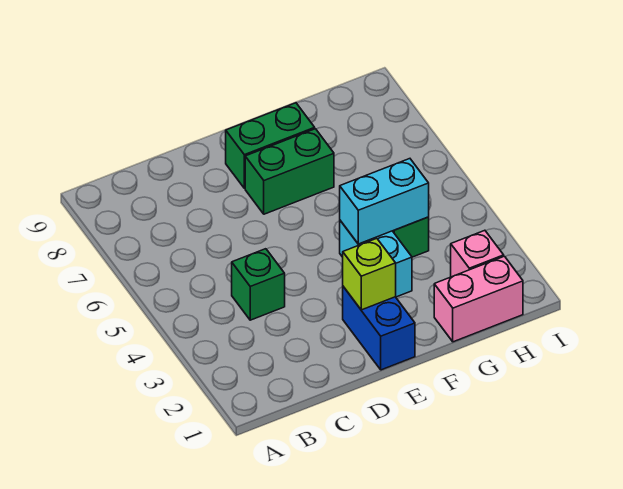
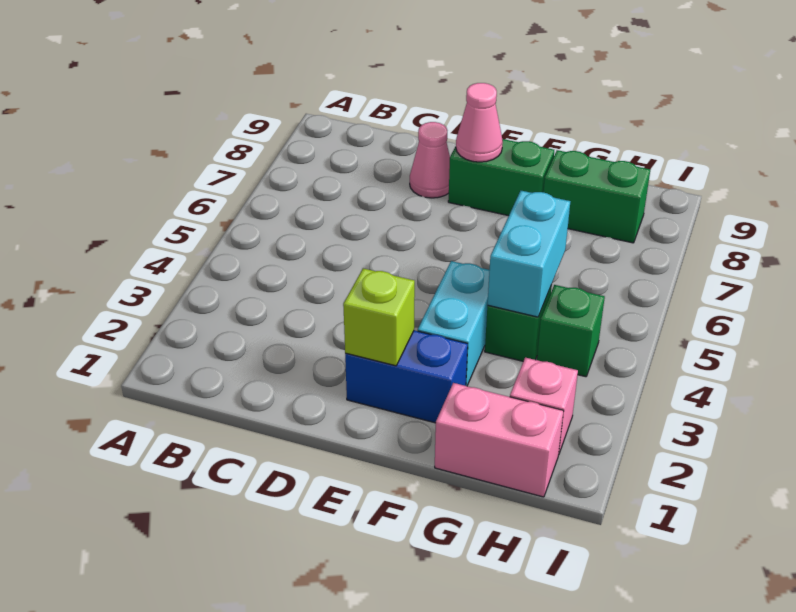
green brick C4 level 1 -> green brick H4 level 1
none -> pink cone D8 level 1
blue brick E1:E2 level 1 -> blue brick E2:F2 level 1
green brick E7:F7 level 1 -> green brick G8:H8 level 1
none -> pink cone E8 level 2
cyan brick F4:G4 level 2 -> cyan brick G4:G5 level 2

